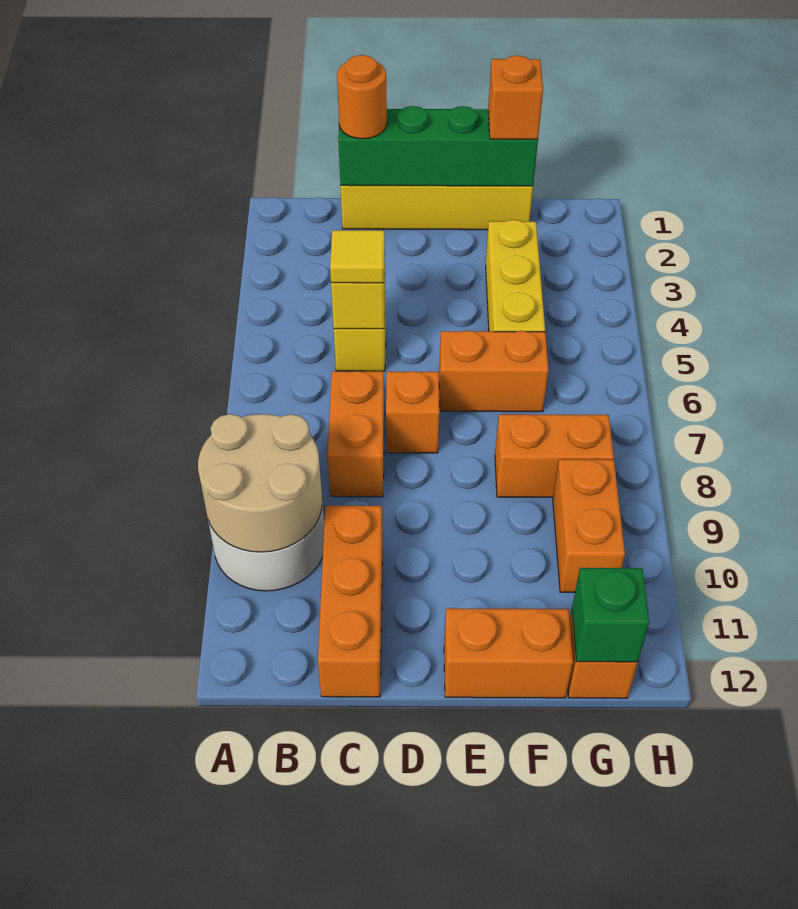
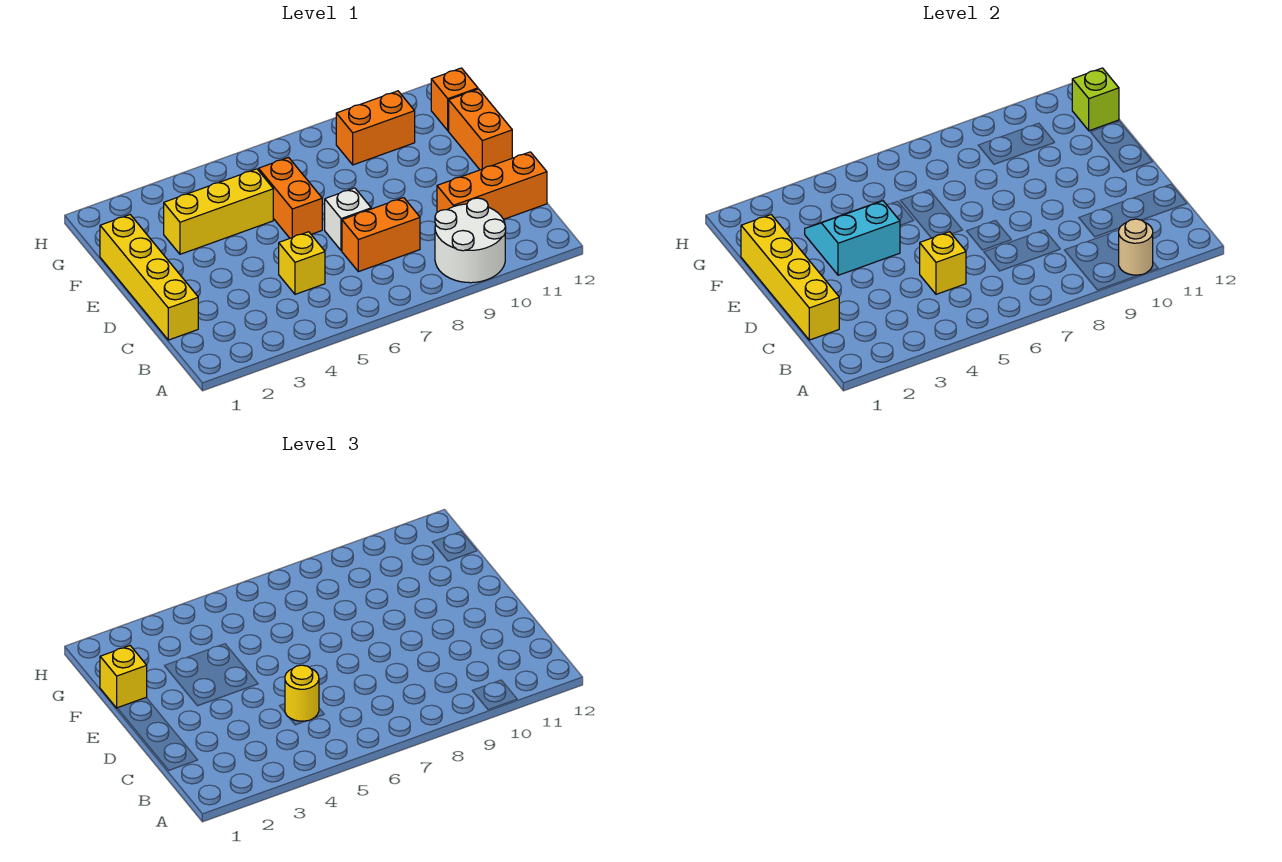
tan round brick A9:B10 level 2 -> tan round brick A10 level 2
green brick C1:F1 level 2 -> yellow brick C1:F1 level 2
orange round brick C1 level 3 -> none
yellow tile C5 level 3 -> yellow round brick C5 level 3
orange brick D7 level 1 -> white brick D7 level 1
none -> cyan slope E3:F4 level 2 top E
orange brick F1 level 3 -> yellow brick F1 level 3
orange brick F8:G8 level 1 -> none
green brick G12 level 2 -> lime brick G12 level 2

